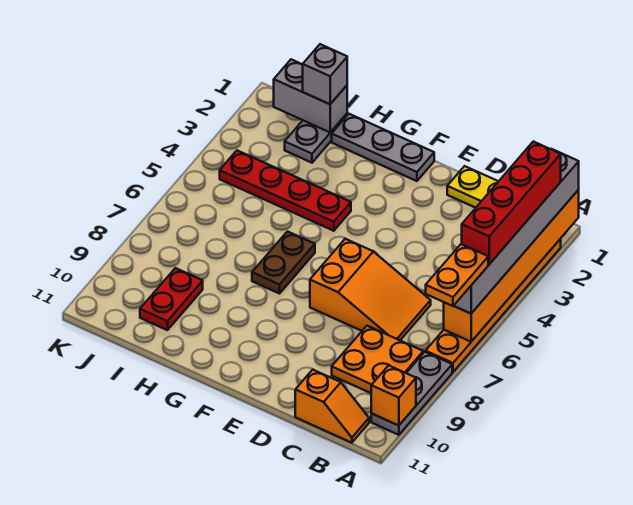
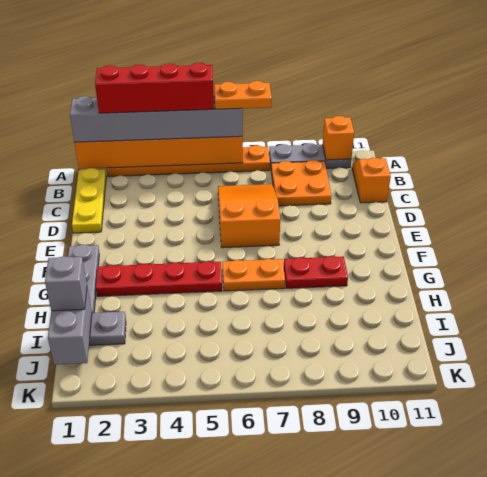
red plate G4:J4 level 1 -> red plate G2:G5 level 1
brown plate G6:G7 level 1 -> orange plate G6:G7 level 1
red plate I9:I10 level 1 -> red plate G8:G9 level 1

